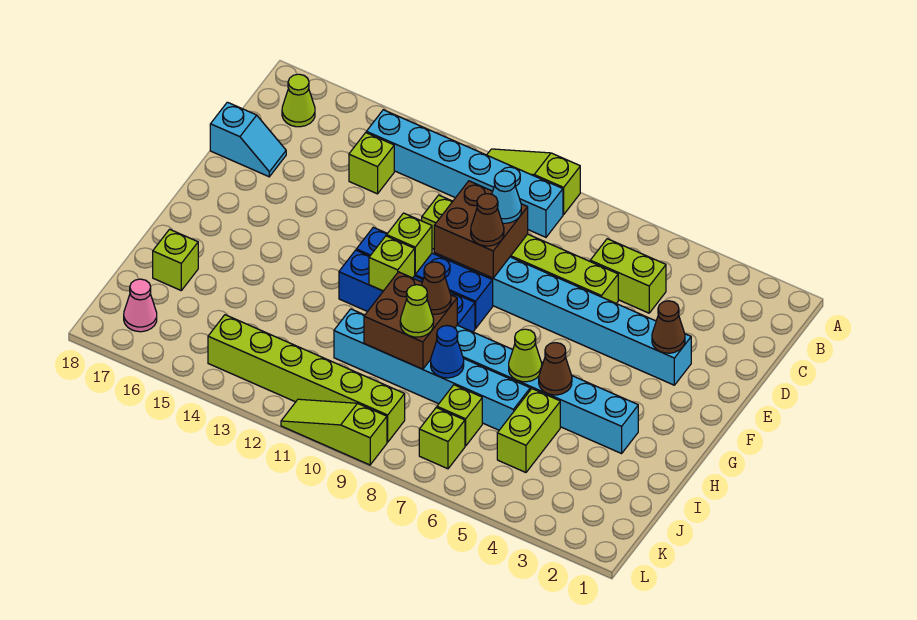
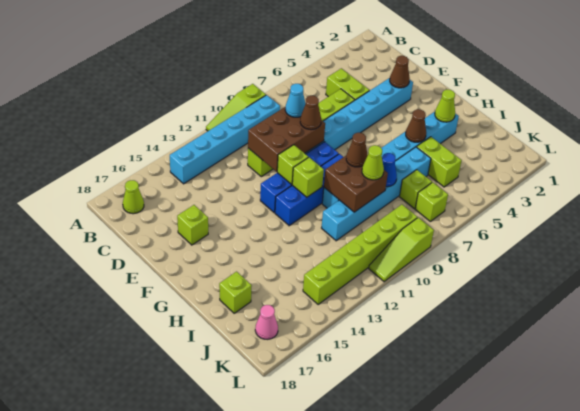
lime brick C5:C6 level 1 -> lime brick C5:D5 level 1
lime brick C14 level 1 -> lime brick E16 level 1
brown brick D9:E10 level 2 -> brown brick D9:E11 level 2
cyan slope D17:D18 level 1 top 18 -> none
lime cone H6 level 2 -> lime cone H3 level 2

